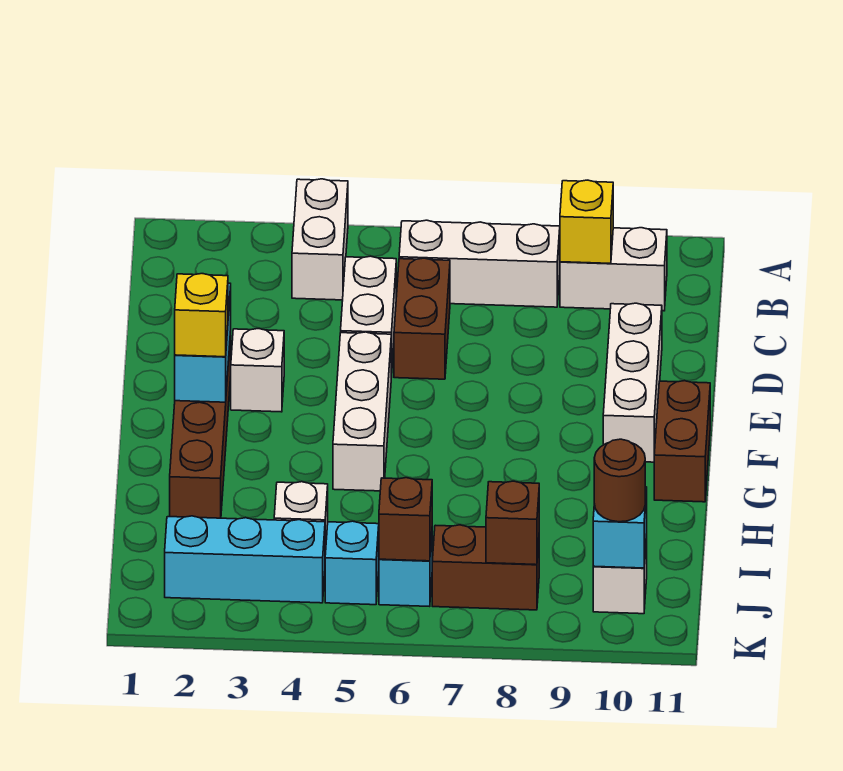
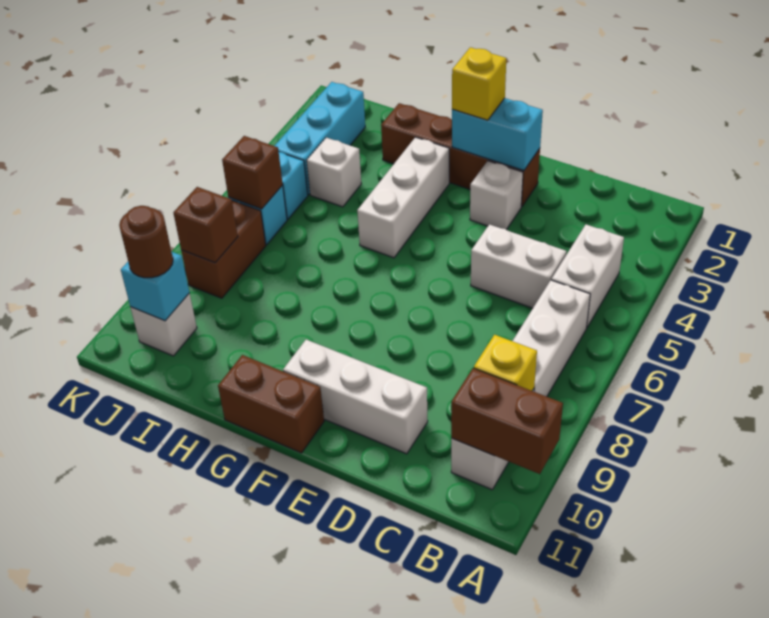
white brick A4:B4 level 1 -> white brick B4:B5 level 1
brown brick C6:D6 level 1 -> brown brick A10:B10 level 2
white brick E5:G5 level 1 -> white brick G3:G5 level 1

